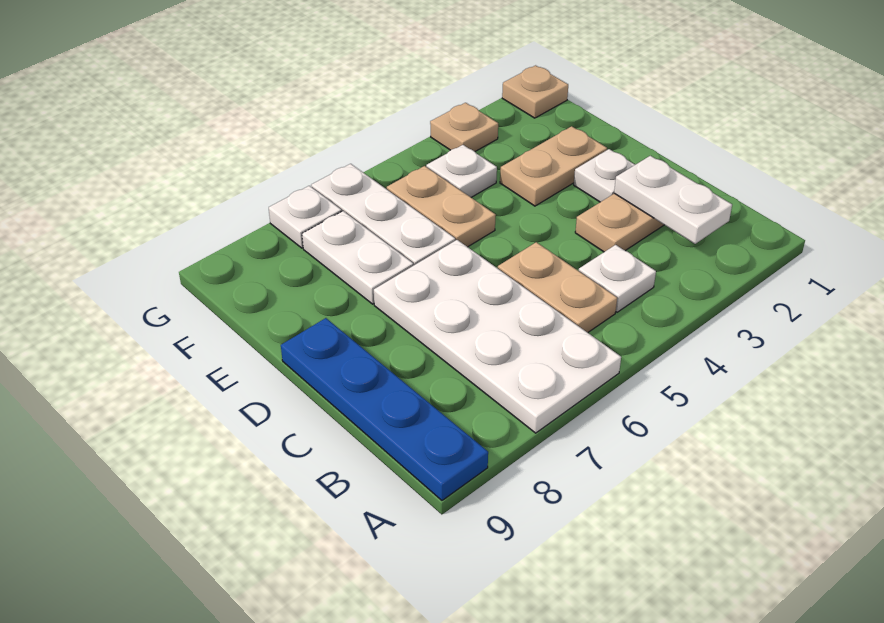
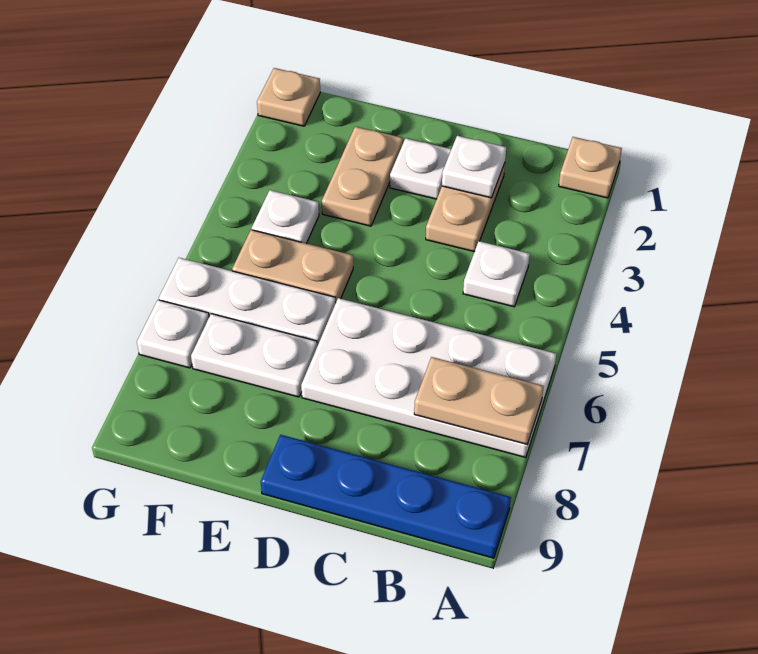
white plate B2:C2 level 2 -> white plate C2 level 2
tan plate B5:C5 level 1 -> tan plate A7:B7 level 2
tan plate G3 level 1 -> tan plate A1 level 1

